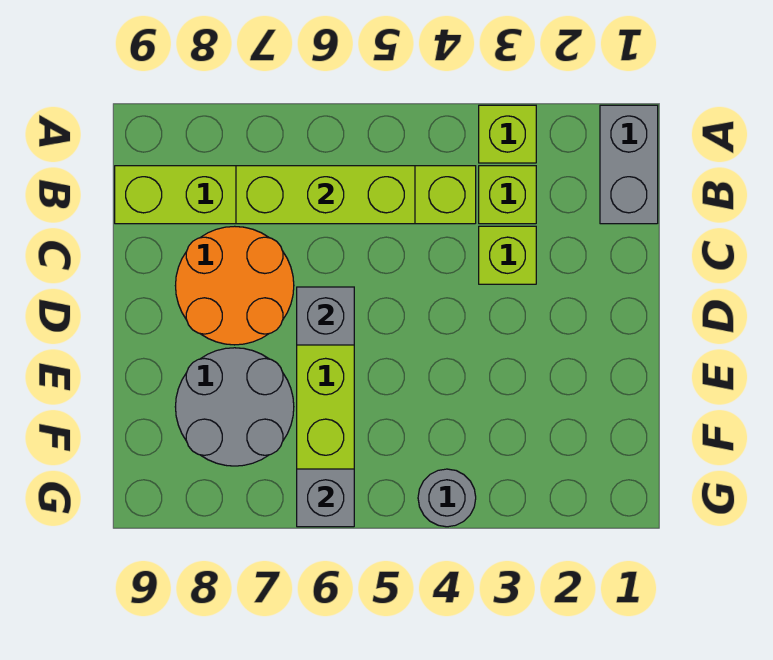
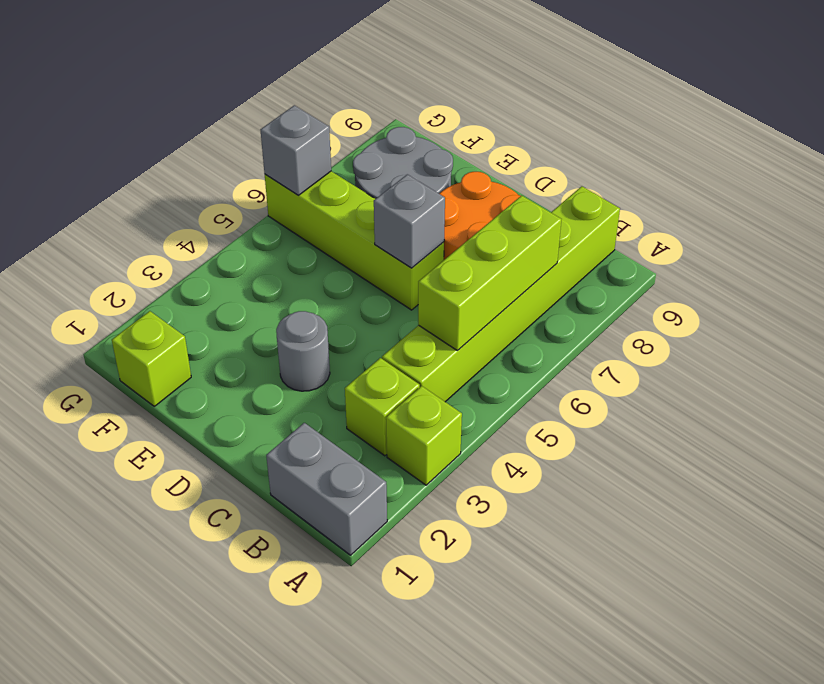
lime brick C3 level 1 -> lime brick F1 level 1
grey round brick G4 level 1 -> grey round brick D3 level 1

